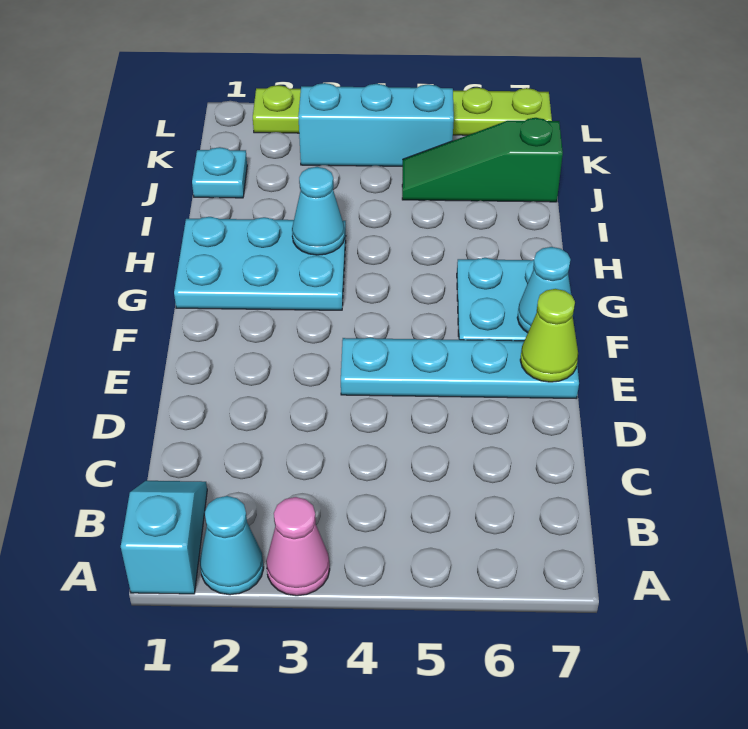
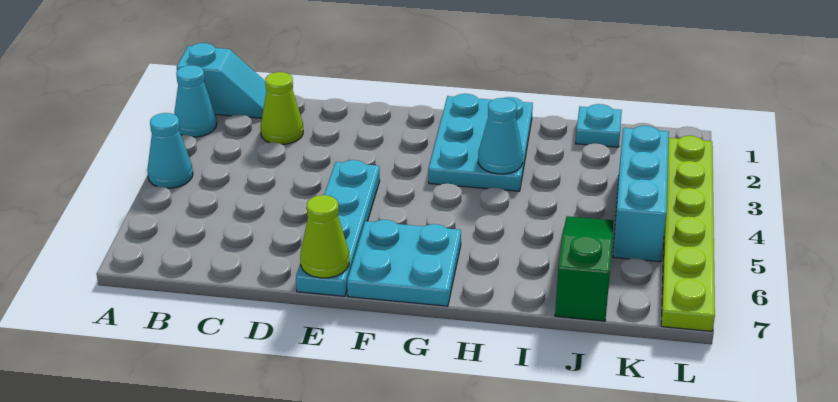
pink cone A3 level 1 -> none
none -> lime cone C2 level 1
cyan cone F7 level 2 -> cyan cone A4 level 1

